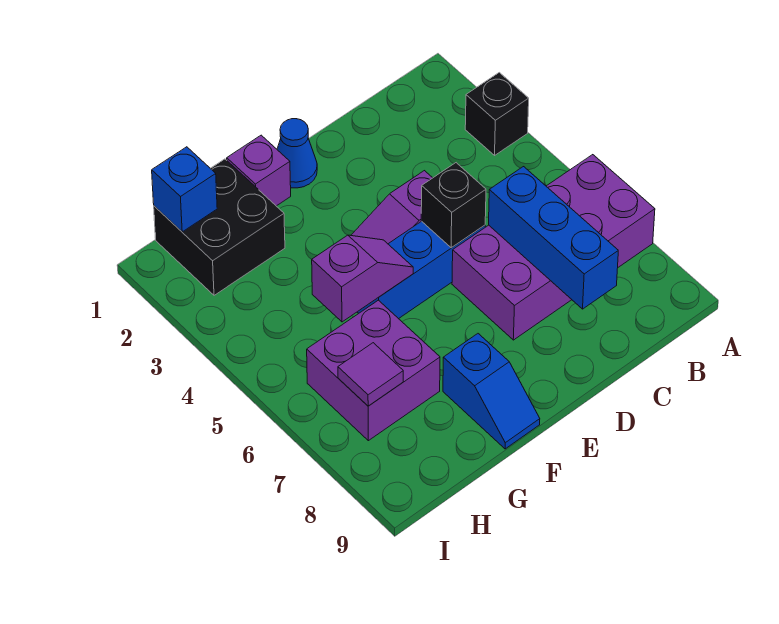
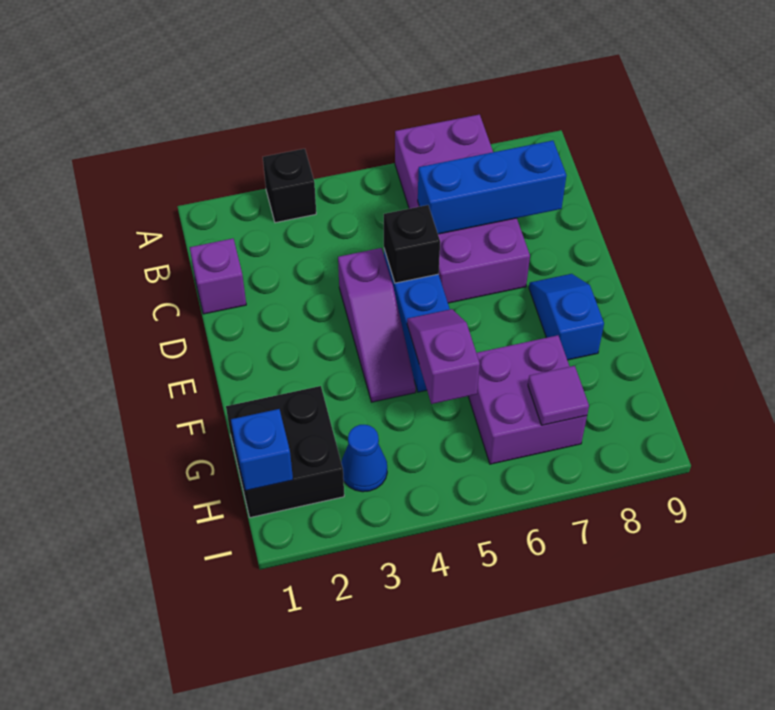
blue cone E1 level 1 -> blue cone H3 level 1
purple brick F1 level 1 -> purple brick C1 level 1
blue slope F8:F9 level 1 top 8 -> blue slope E8:F8 level 1 top F

